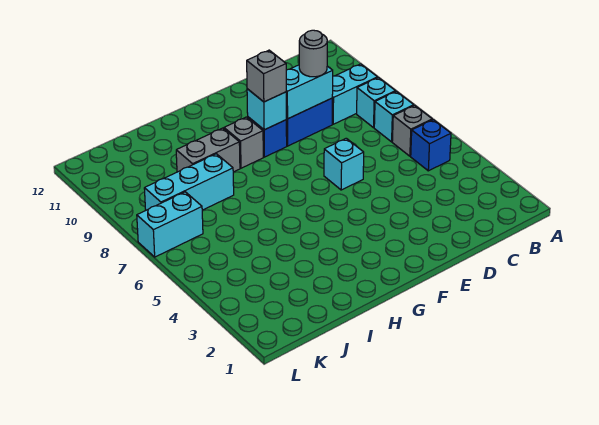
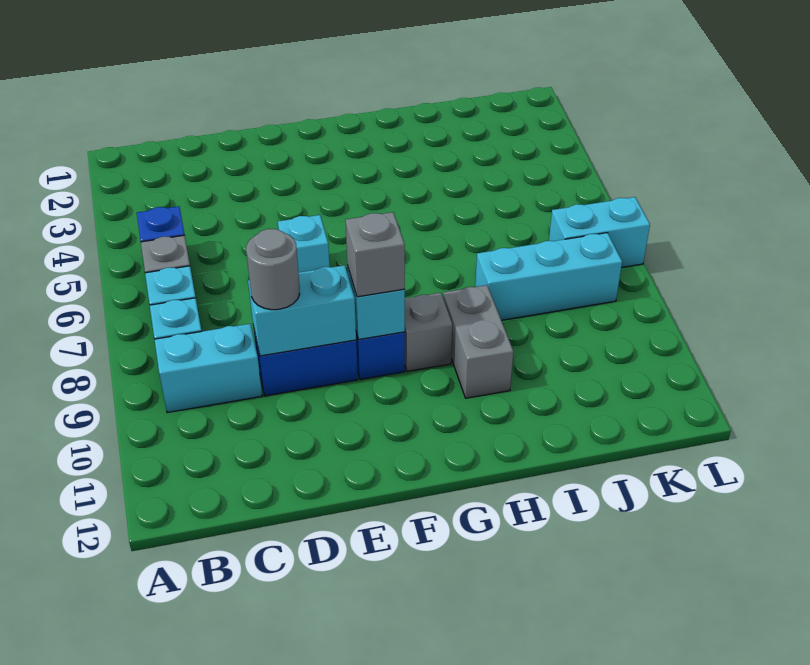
grey brick H9:I9 level 1 -> grey brick H9:H10 level 1

